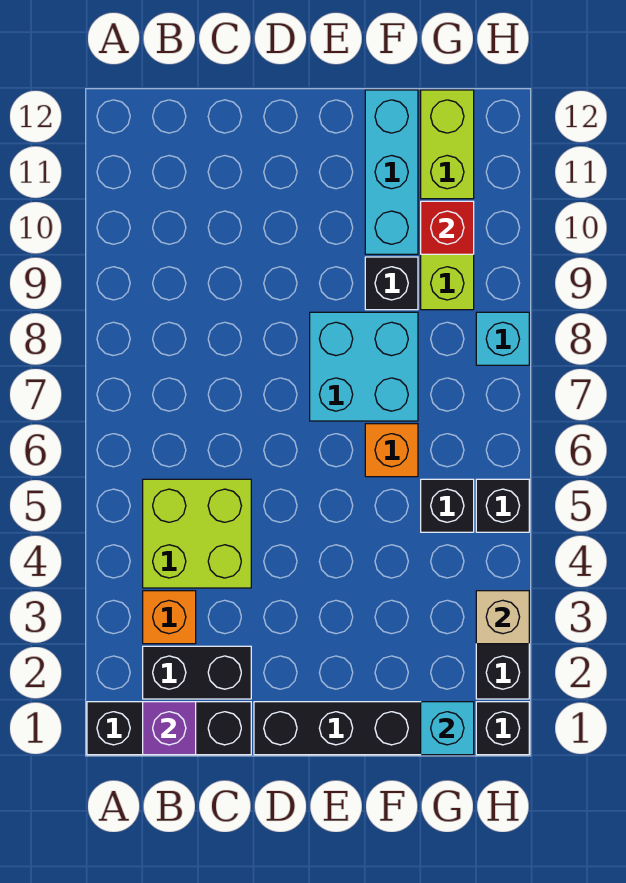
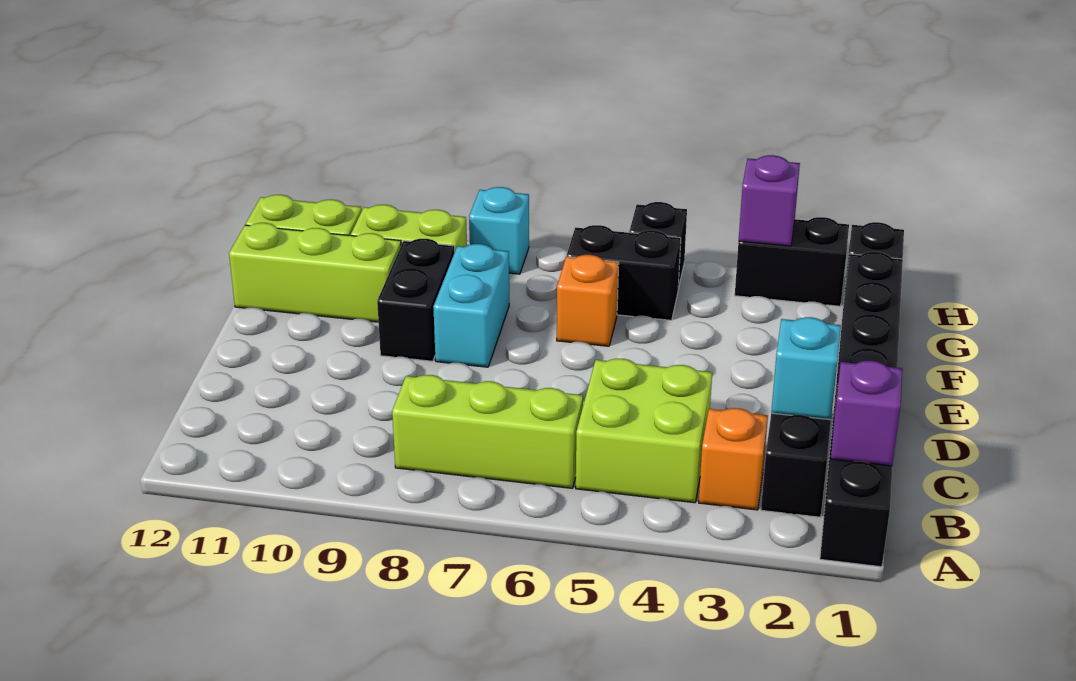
none -> lime brick B6:B8 level 1
cyan brick E7:F8 level 1 -> cyan brick E8:F8 level 1
black brick F9 level 1 -> black brick E9:F9 level 1
cyan brick F10:F12 level 1 -> lime brick F10:F12 level 1
cyan brick G1 level 2 -> cyan brick C2 level 2
black brick G5 level 1 -> black brick G5:G6 level 1
red brick G10 level 2 -> none
tan brick H3 level 2 -> purple brick H3 level 2

